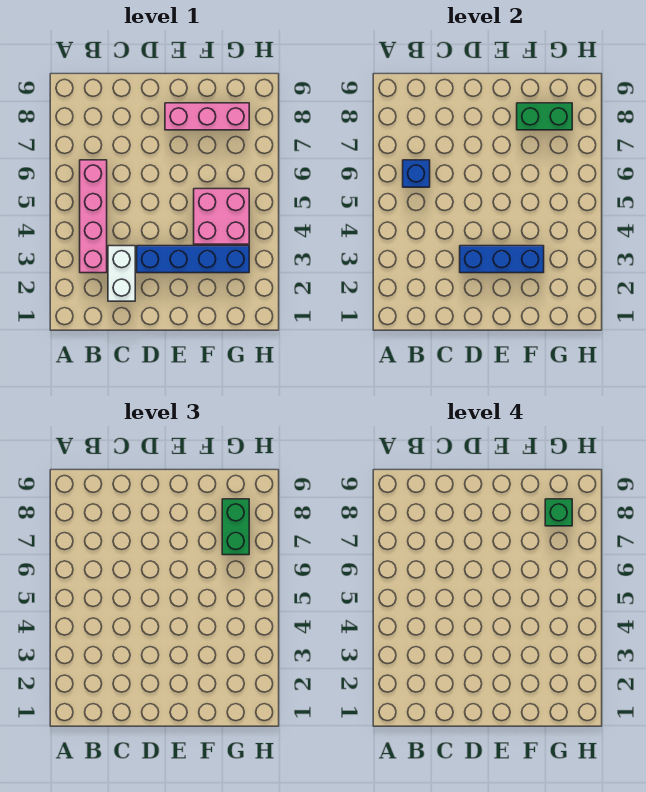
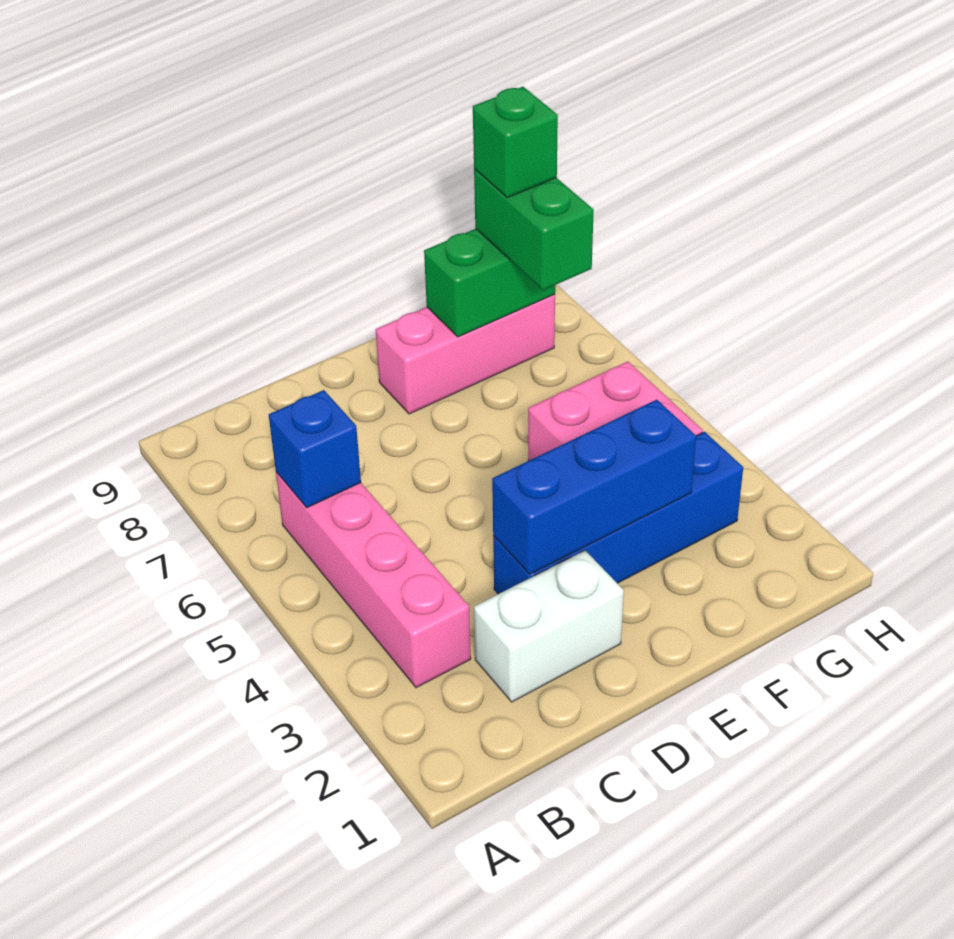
white brick C2:C3 level 1 -> white brick C2:D2 level 1

